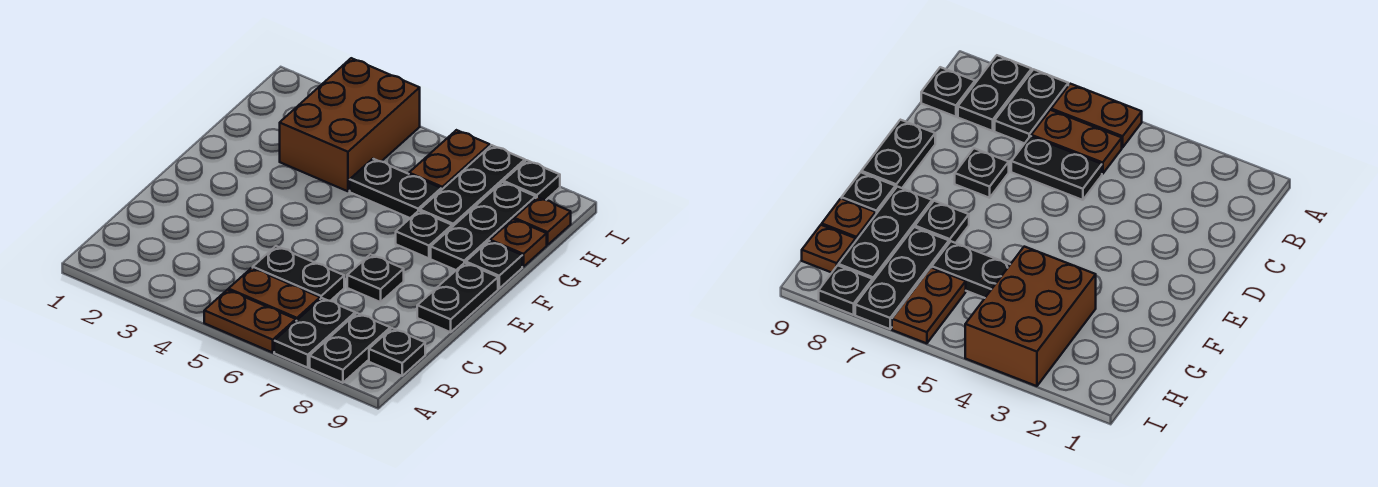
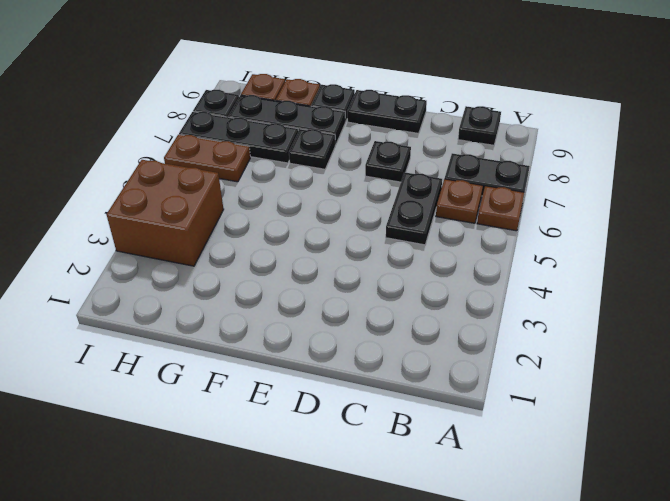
brown plate A5:A6 level 1 -> brown plate A6 level 1
black plate A8:B8 level 1 -> none
brown plate B5:B6 level 1 -> brown plate B6 level 1
brown brick G3:I4 level 1 -> brown brick H3:I4 level 1
black plate G5:G6 level 1 -> none

